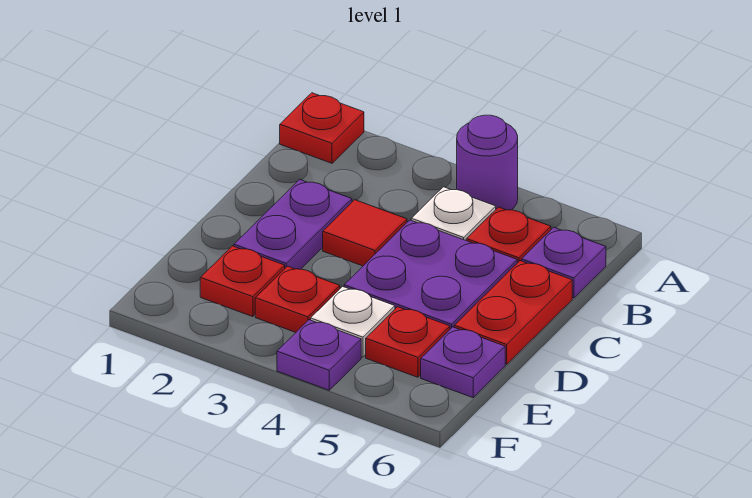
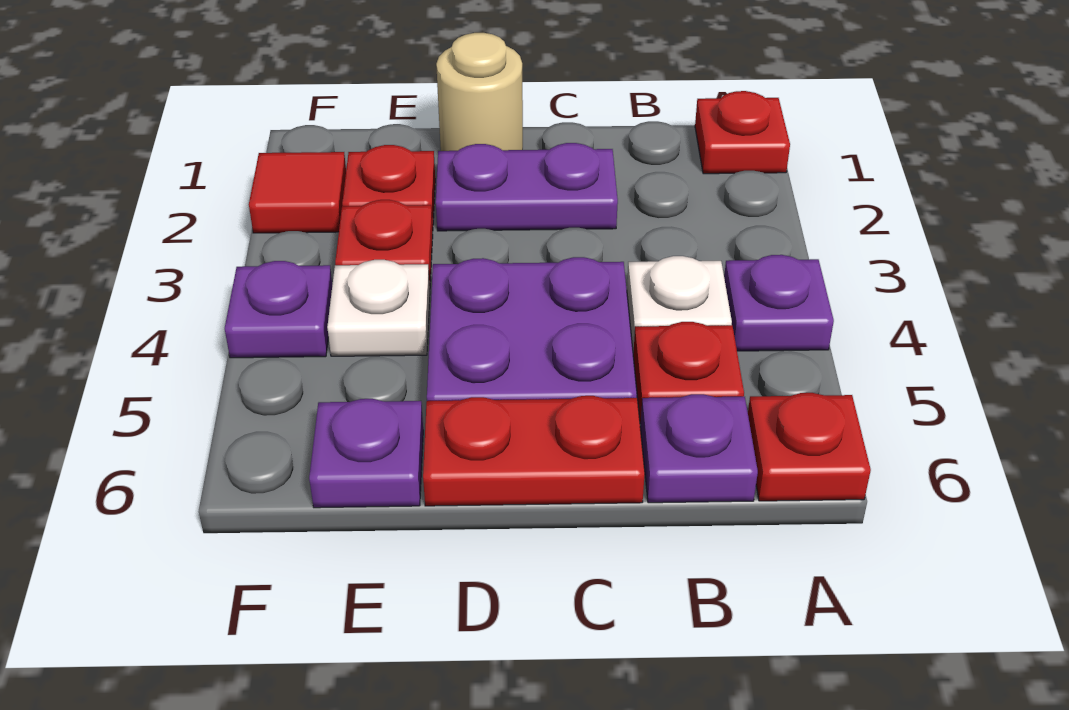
purple round brick A4 level 1 -> purple plate A4 level 1
red tile C3 level 1 -> red tile F2 level 1
none -> tan round brick D1 level 1
red plate E5 level 1 -> red plate A6 level 1

